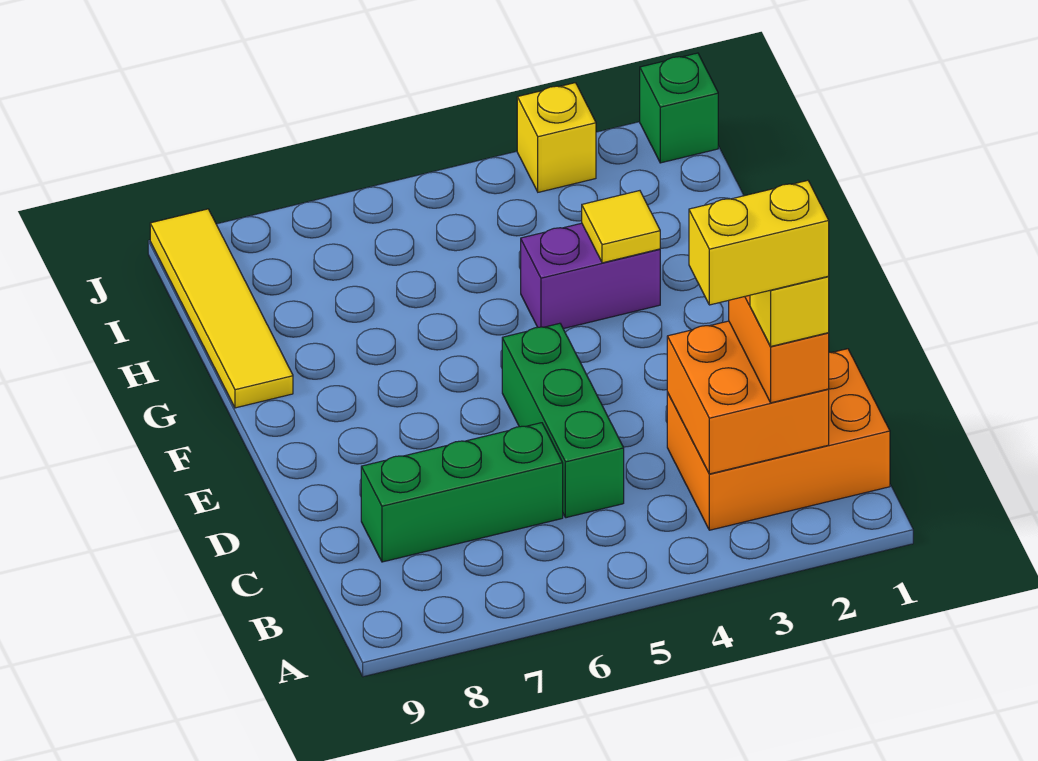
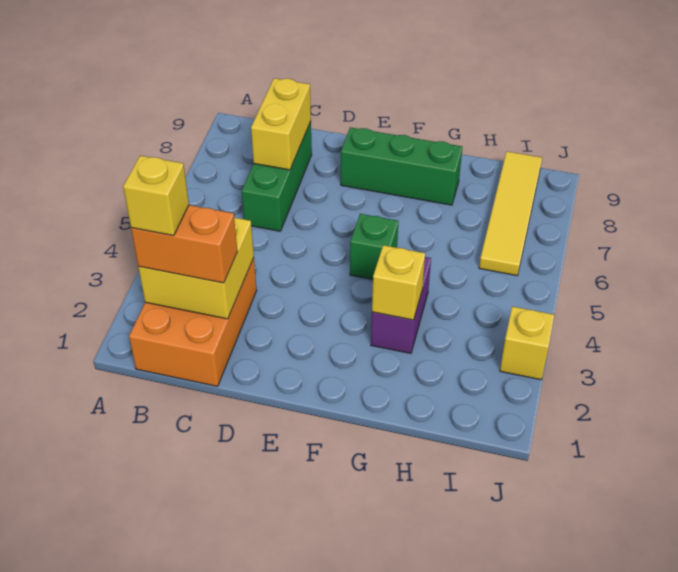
orange brick B2:C3 level 2 -> yellow brick B2:C3 level 2
yellow brick B2:B3 level 5 -> yellow brick C7:C8 level 2
green brick C5:E5 level 1 -> green brick E8:G8 level 1
yellow tile G3 level 2 -> yellow brick G3 level 2
yellow tile G9:J9 level 1 -> yellow tile I6:I9 level 1
green brick J1 level 1 -> green brick F5 level 1

